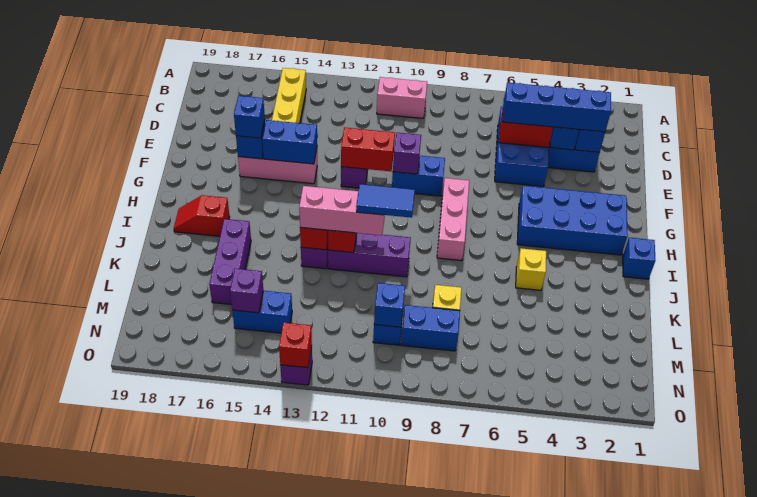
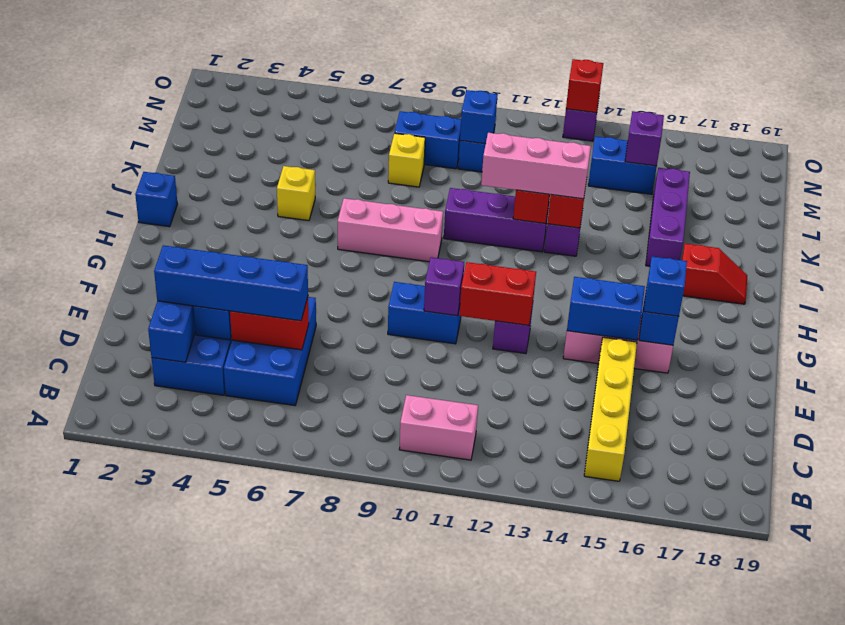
blue brick G2:H5 level 1 -> none
pink brick G8:I8 level 1 -> pink brick I7:I9 level 1
blue tile J10:J11 level 4 -> none

